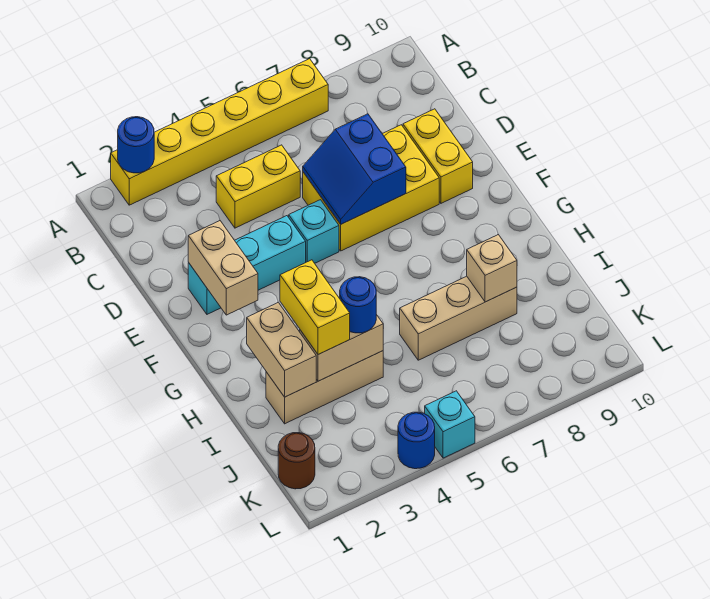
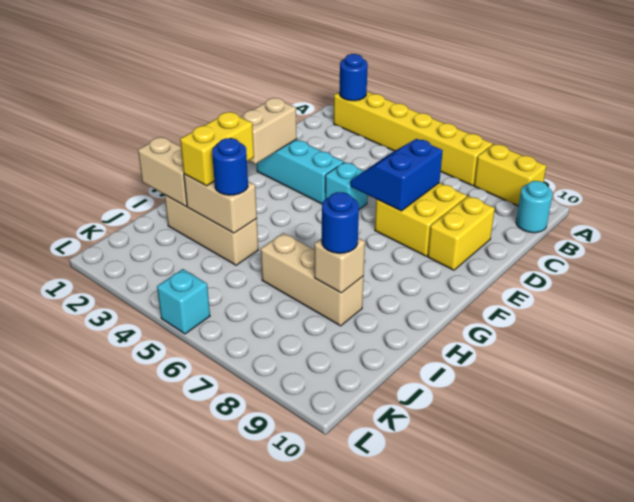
none -> cyan round brick B10 level 1
yellow brick C4:C5 level 1 -> yellow brick A8:A9 level 1
yellow brick D6:E8 level 1 -> yellow brick D7:E8 level 1
tan brick H2:I2 level 2 -> tan brick I1:I2 level 2
brown round brick K1 level 1 -> none
blue round brick L4 level 1 -> blue round brick I8 level 3

